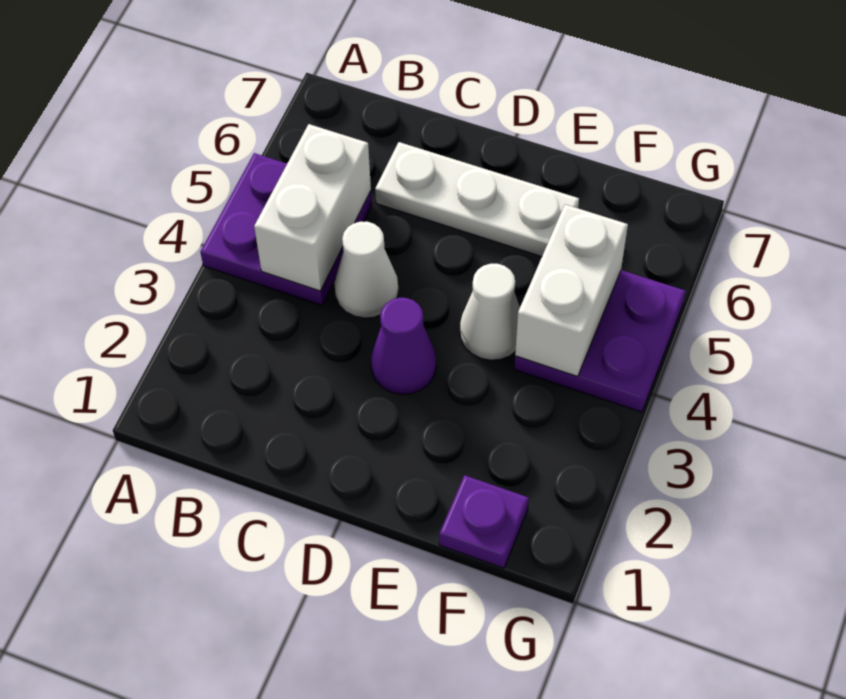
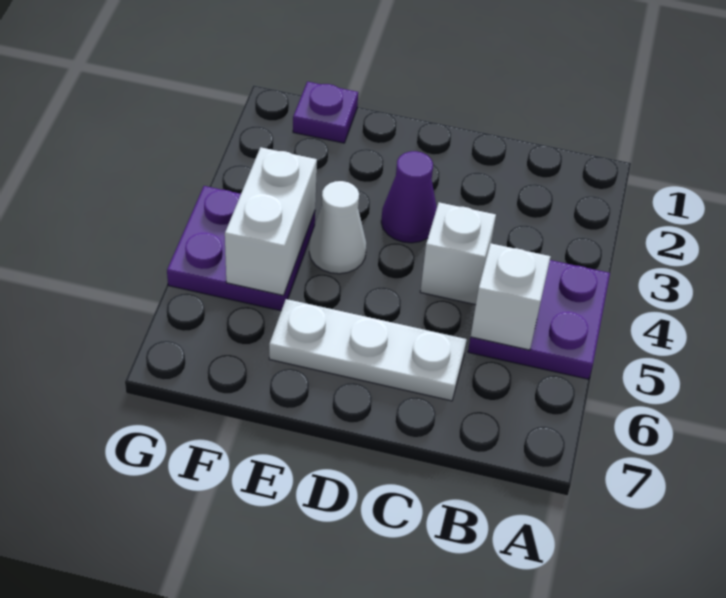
white brick B4:B5 level 2 -> white brick B5 level 2
white cone C4 level 1 -> white brick C4 level 1

